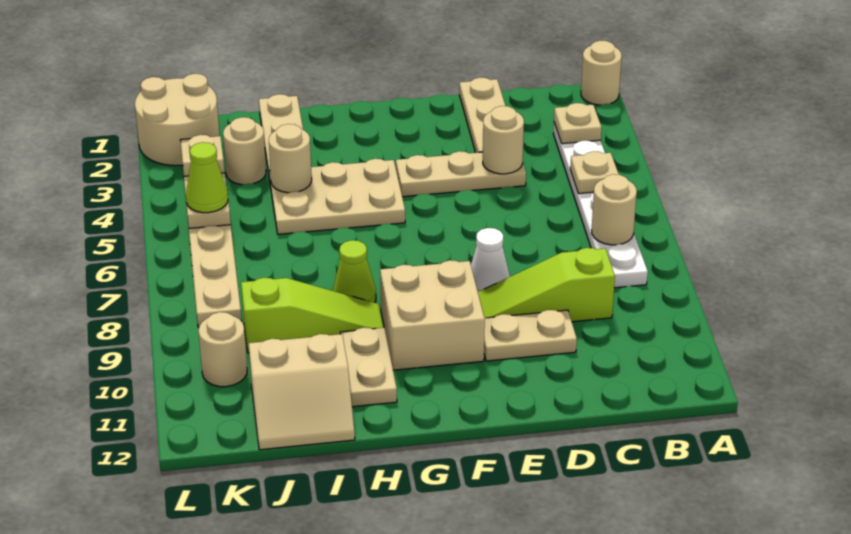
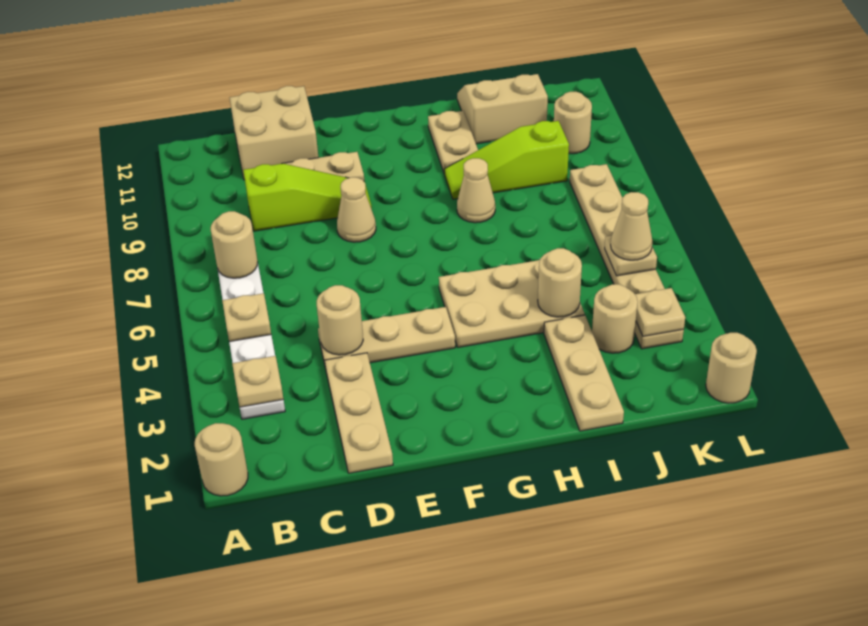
white cone E8 level 1 -> tan cone E8 level 1
tan brick F9:G10 level 1 -> tan brick C11:D12 level 1
lime cone H8 level 1 -> tan cone H8 level 1
tan round brick K1:L2 level 1 -> tan round brick L1 level 1
lime cone K5 level 3 -> tan cone K5 level 3

